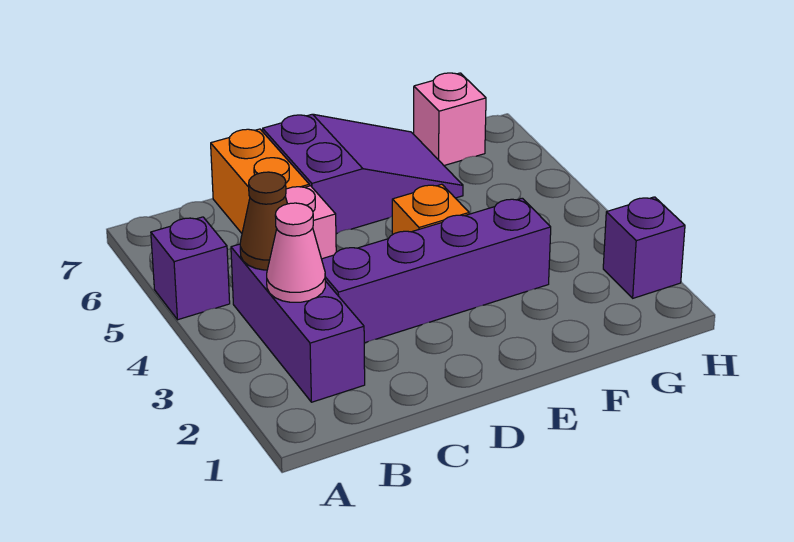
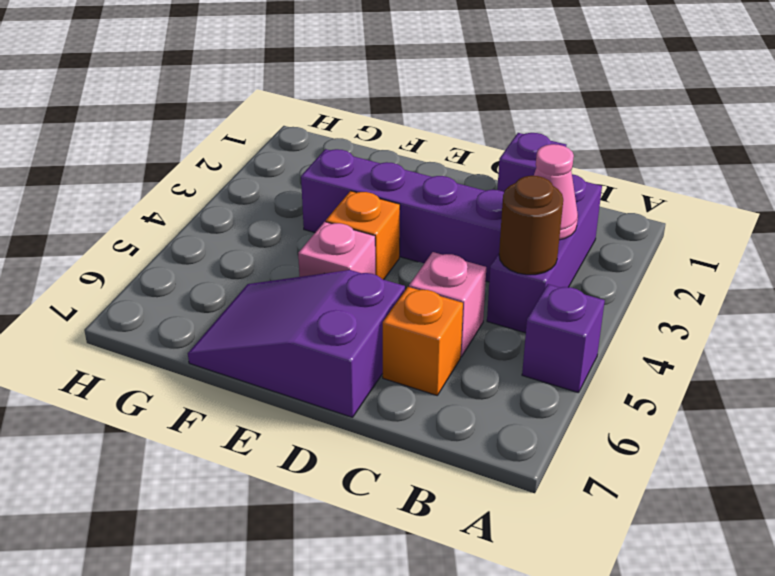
brown cone B4 level 2 -> brown round brick B4 level 2
orange brick C6:C7 level 1 -> orange brick C6 level 1
pink brick G7 level 1 -> pink brick E5 level 1
purple brick H2 level 1 -> purple brick C1 level 1

